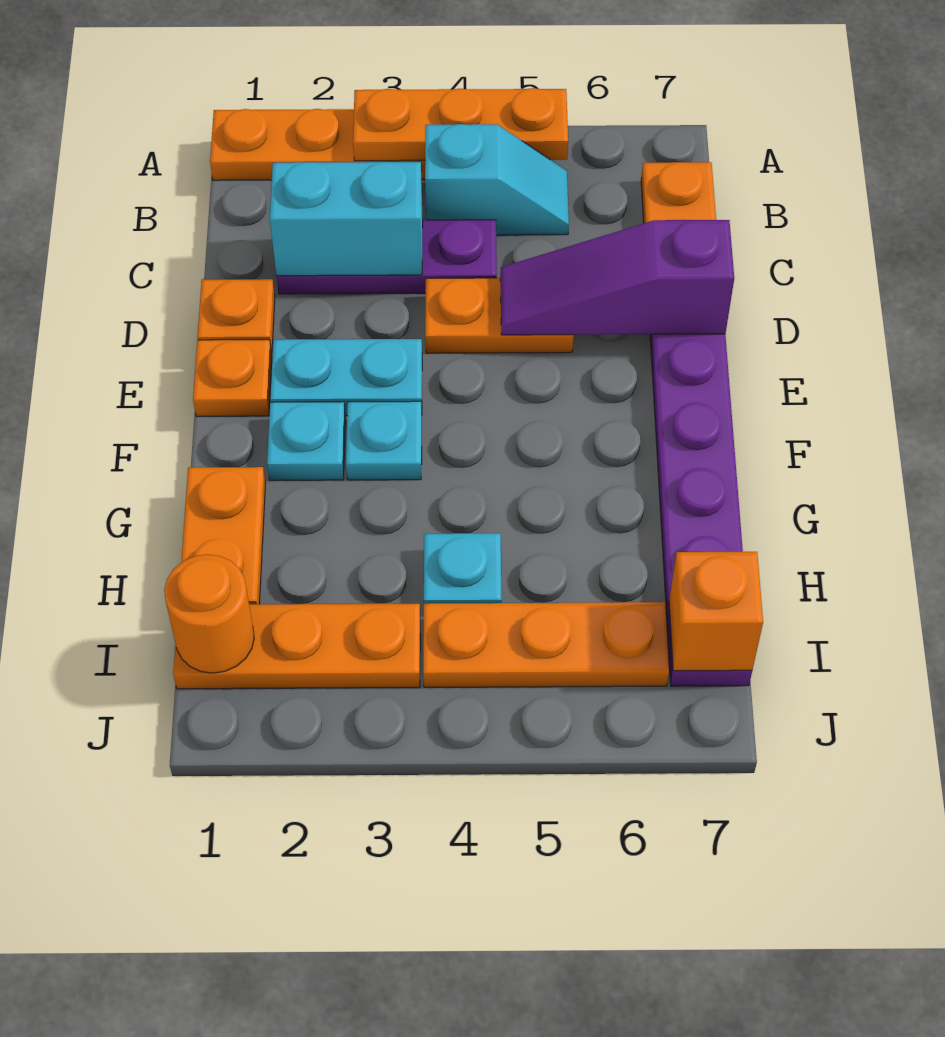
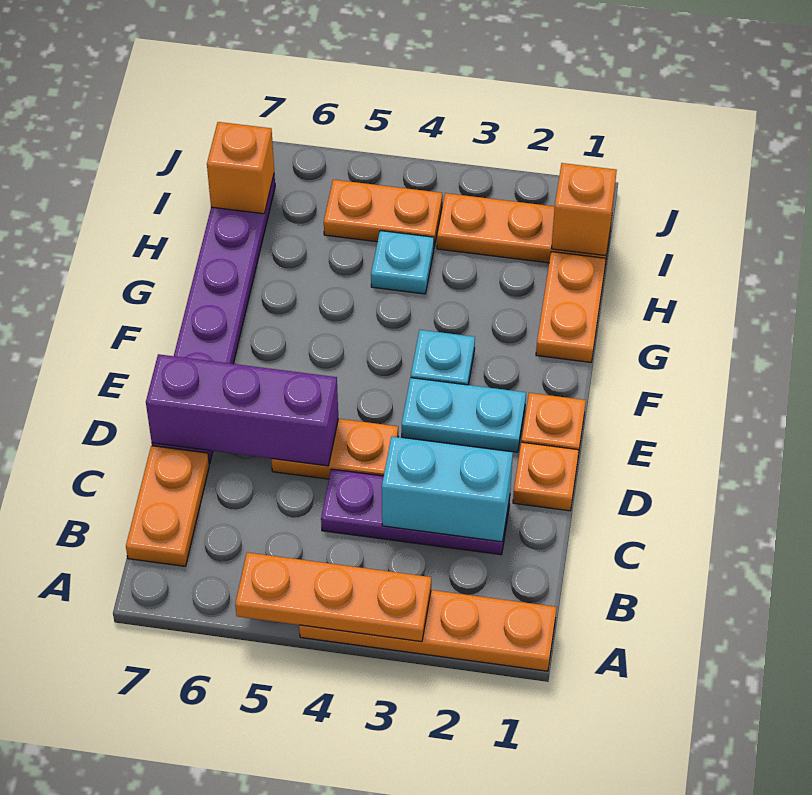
cyan slope B4:B5 level 1 top 4 -> none
purple slope D5:D7 level 2 top 7 -> purple brick D5:D7 level 2
cyan plate F2 level 1 -> none
orange round brick I1 level 2 -> orange brick I1 level 2
orange plate I4:I6 level 1 -> orange plate I4:I5 level 1

